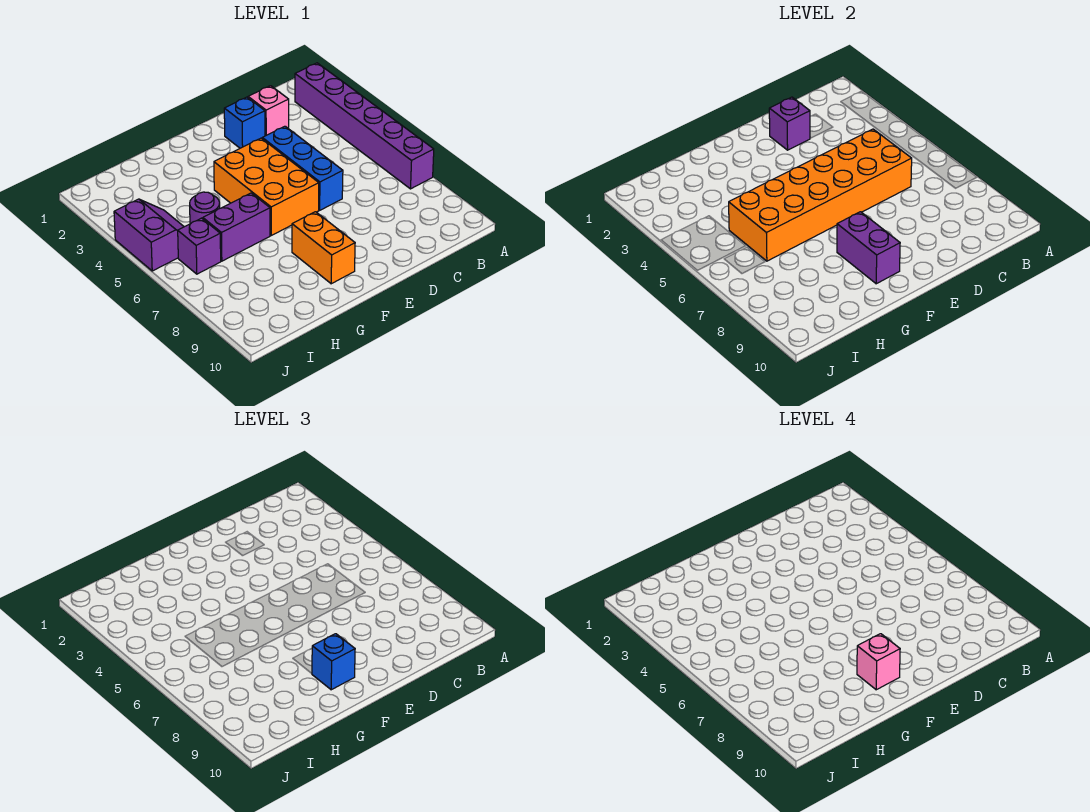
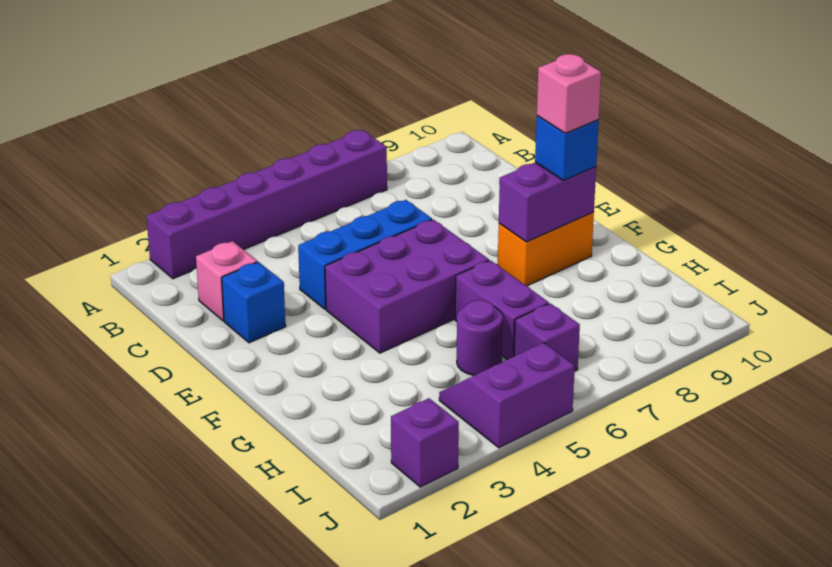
orange brick C5:H6 level 2 -> none
purple brick D2 level 2 -> purple brick J2 level 1
orange brick E4:F6 level 1 -> purple brick E4:F6 level 1

